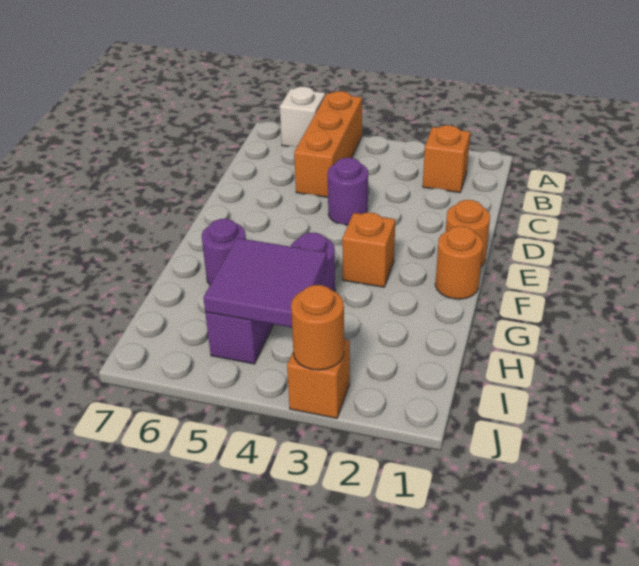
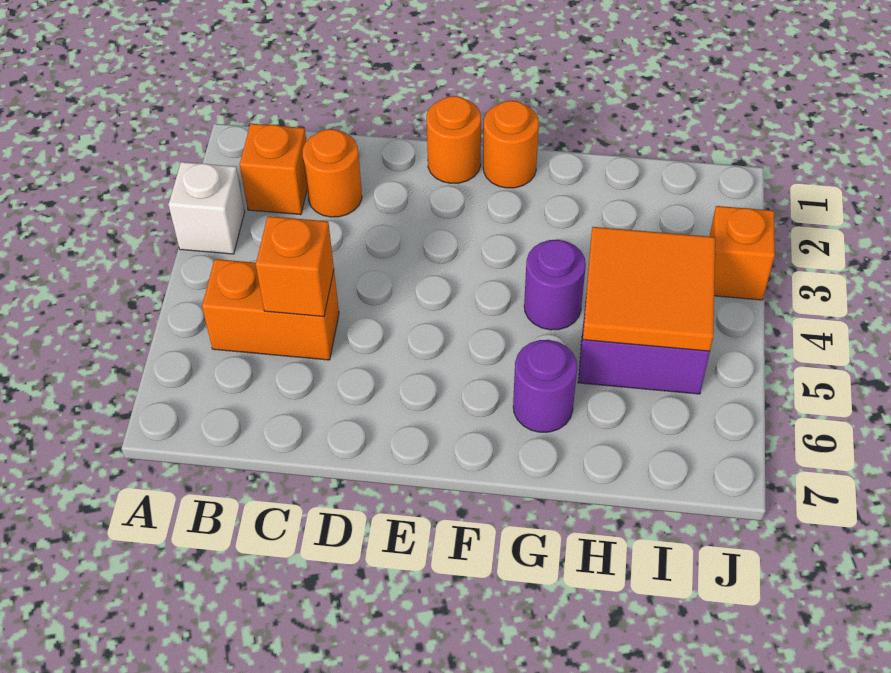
orange brick A5:C5 level 1 -> orange brick B5:C5 level 1
white brick A6 level 1 -> white brick A3 level 1
purple round brick D4 level 1 -> none
orange brick F3 level 1 -> orange brick C5 level 2
purple tile H4:I5 level 2 -> orange tile H4:I5 level 2
orange round brick J3 level 2 -> orange round brick C2 level 1

